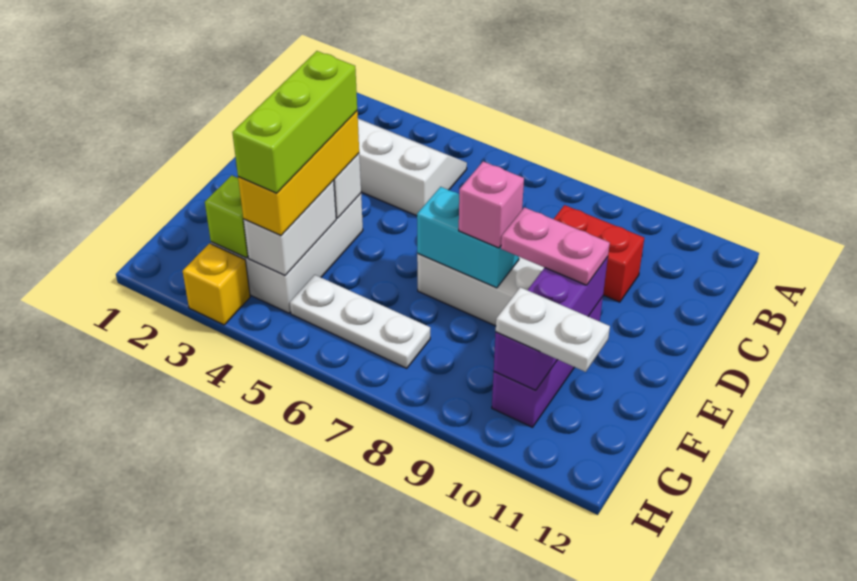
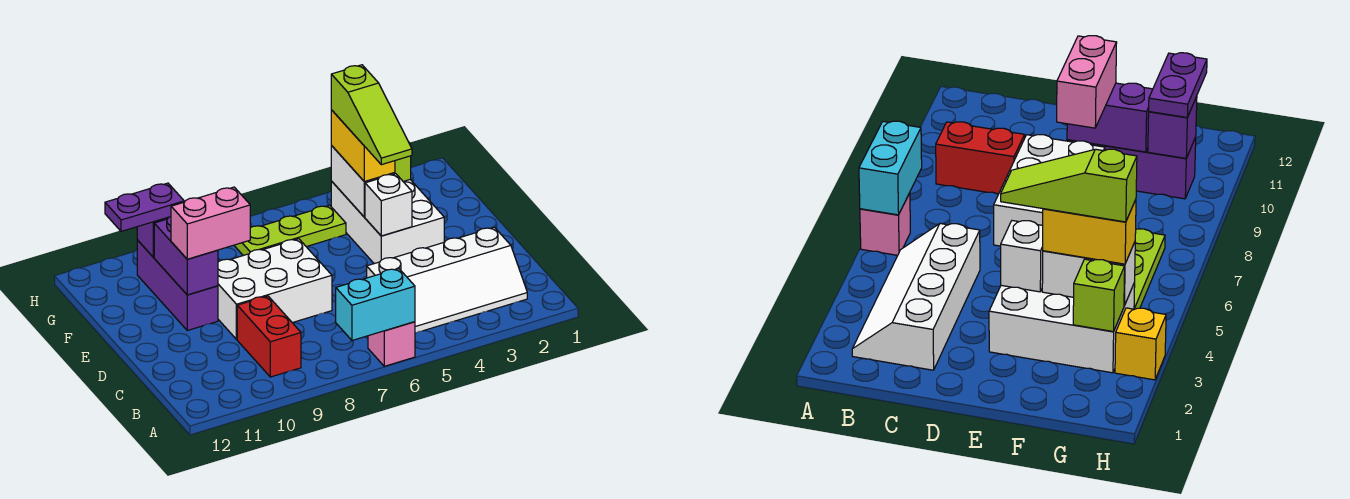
red brick C9:C10 level 1 -> red brick B9:C9 level 1
yellow brick E4:G4 level 3 -> yellow brick F4:G4 level 3
lime brick E4:G4 level 4 -> lime slope E4:G4 level 4 top G
cyan brick E7:E8 level 2 -> cyan brick A6:A7 level 2
pink brick E8 level 3 -> pink brick A6 level 1
pink plate E9:E10 level 3 -> pink brick E9:E10 level 3
white plate G5:G7 level 1 -> lime plate G5:G7 level 1
white plate G10:G11 level 3 -> purple plate G10:G11 level 3

